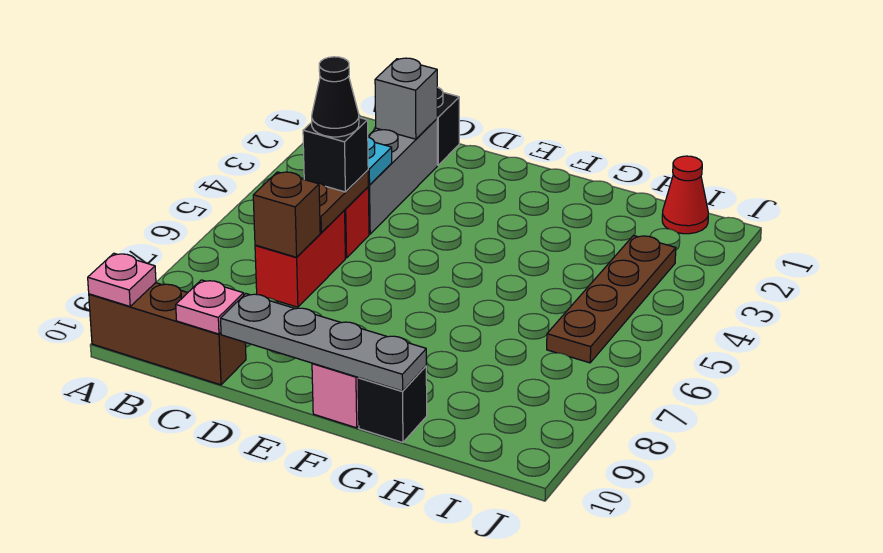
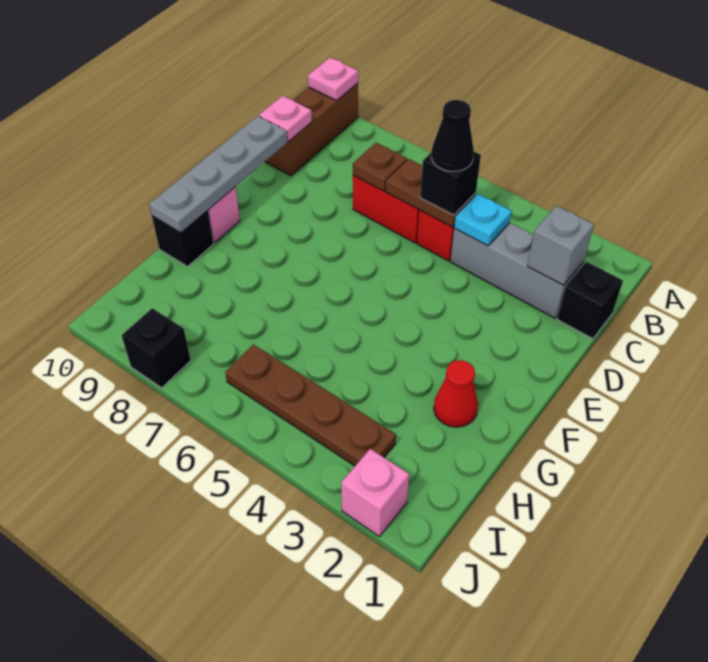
brown brick C7 level 2 -> brown plate C7 level 2
red cone I1 level 1 -> red cone G2 level 1
none -> pink brick J2 level 1
none -> black brick J8 level 1

